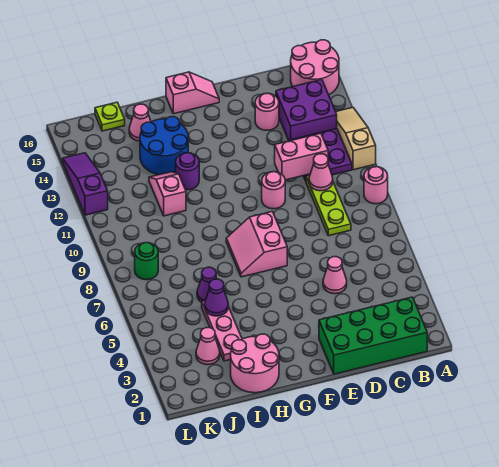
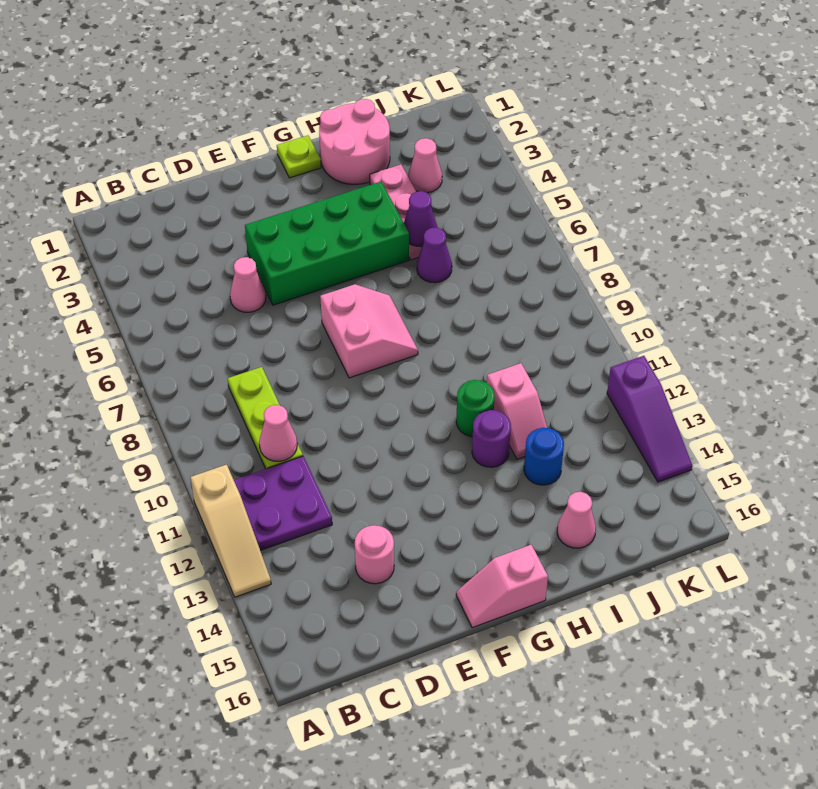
pink round brick A9 level 1 -> none
pink round brick A15:B16 level 1 -> none
green brick B1:E2 level 1 -> green brick E4:H5 level 1
purple brick B13:C14 level 1 -> none
pink brick C11:D11 level 2 -> none
pink round brick E10 level 1 -> none
blue round brick H13:I14 level 1 -> blue round brick I13 level 1
lime plate J16 level 1 -> lime plate G1 level 1
green round brick K8 level 1 -> green round brick H11 level 1

